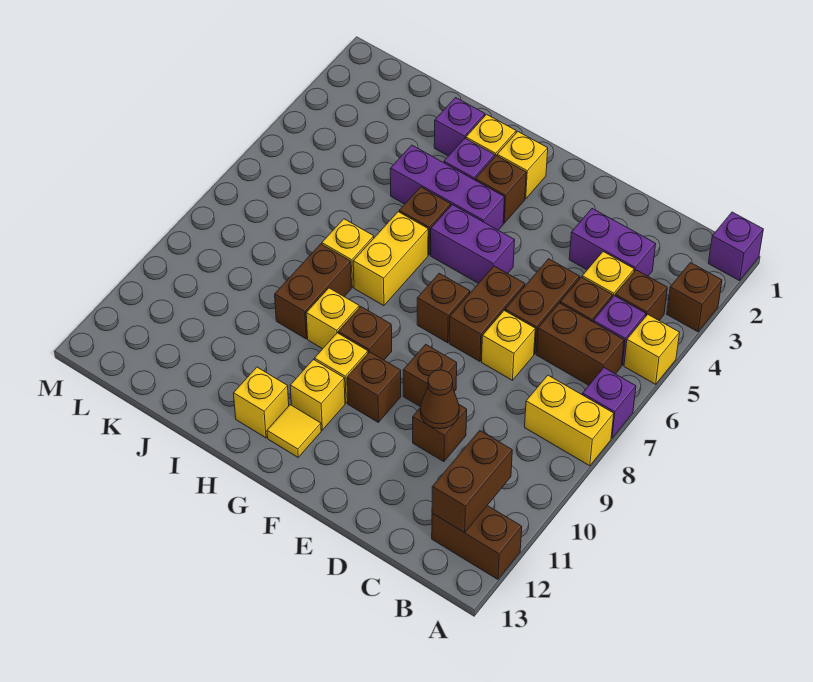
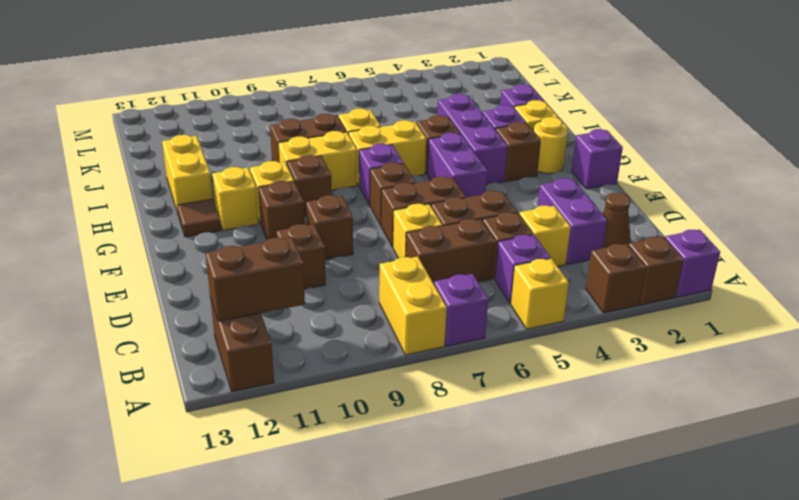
brown brick B4 level 1 -> brown brick A2 level 1
brown brick B6:C6 level 1 -> brown brick C6:C7 level 1
brown cone D10 level 2 -> brown cone C2 level 1
none -> purple brick F1 level 1
yellow brick G2 level 1 -> yellow round brick G2 level 1
none -> purple brick G7 level 1
yellow tile G12 level 1 -> brown tile G12 level 1
yellow brick H9 level 1 -> yellow brick H8:H9 level 1
yellow brick H12 level 1 -> yellow brick H12:I12 level 1

